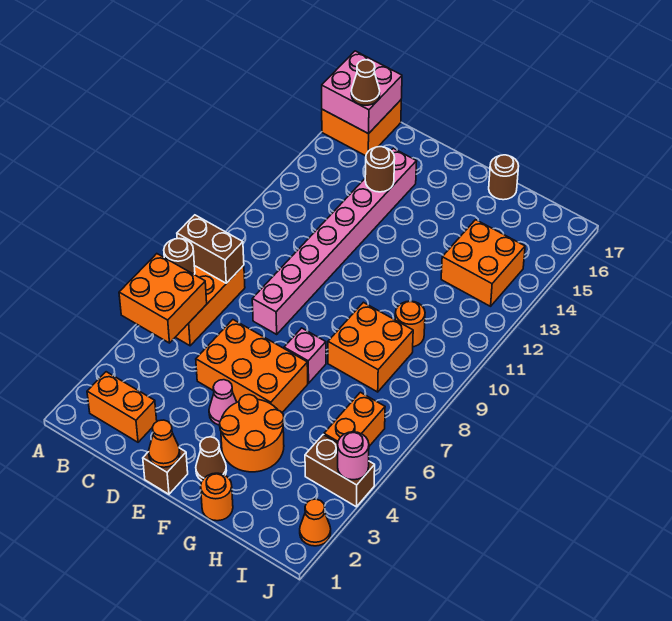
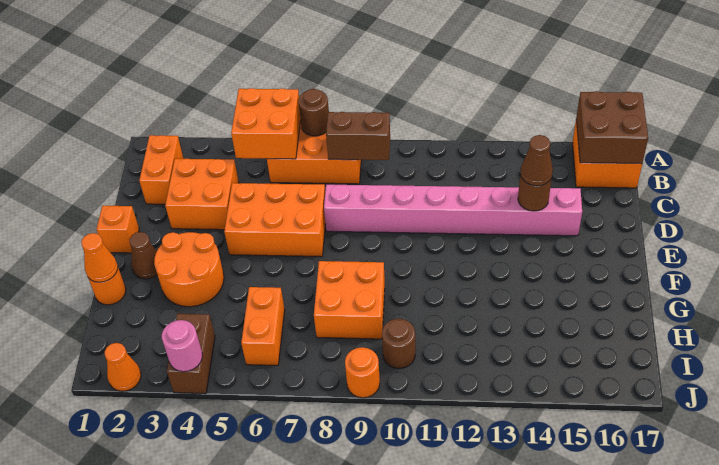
brown brick A8:B8 level 2 -> brown brick B8:B9 level 2
pink brick A16:B17 level 2 -> brown brick A16:B17 level 2
brown cone B16 level 3 -> brown cone D14 level 3
orange brick D5:F6 level 1 -> orange brick D5:E7 level 1
brown brick E1 level 1 -> orange brick E1 level 1
orange cone E1 level 2 -> orange cone G1 level 2
pink cone E4 level 1 -> none
pink brick F7 level 1 -> none
brown round brick G17 level 1 -> brown round brick I10 level 1
orange round brick H10 level 1 -> orange round brick J9 level 1
orange brick H13:I14 level 1 -> orange brick C3:D4 level 1
orange brick I5:I6 level 1 -> orange brick H6:I6 level 1

